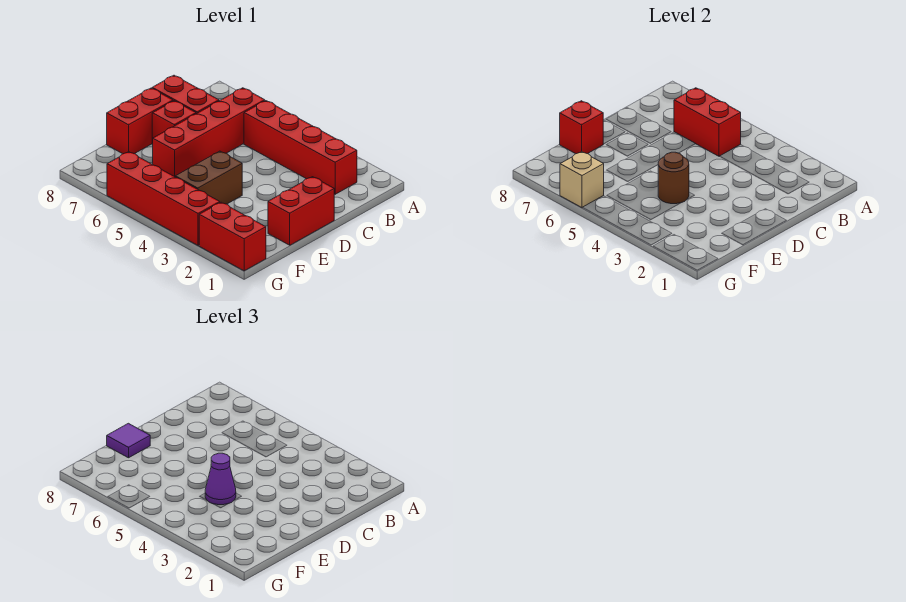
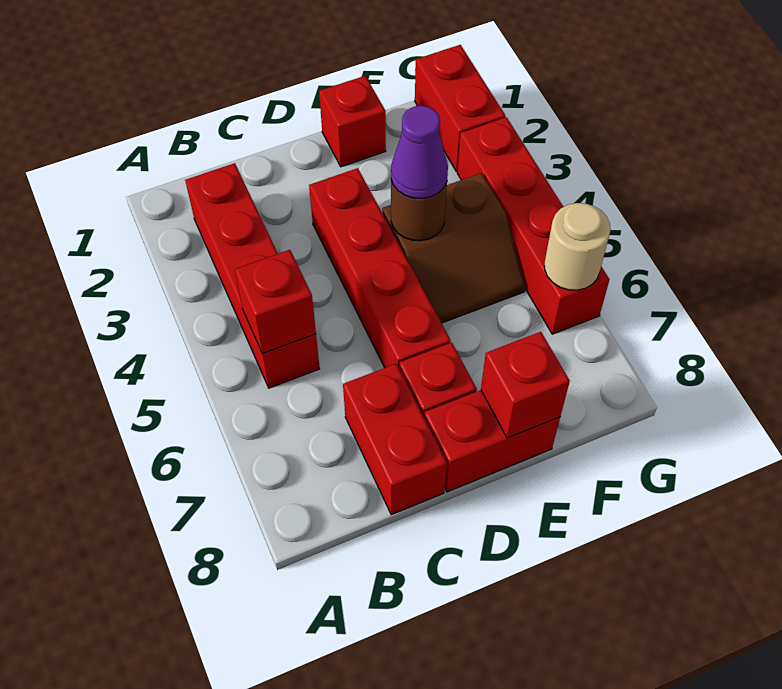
red brick B5:B6 level 2 -> red brick B5 level 2
red brick B6:E6 level 1 -> red brick D3:D6 level 1
red brick D1:E1 level 1 -> red brick E1 level 1
purple tile E8 level 3 -> none
tan brick G6 level 2 -> tan round brick G6 level 2

